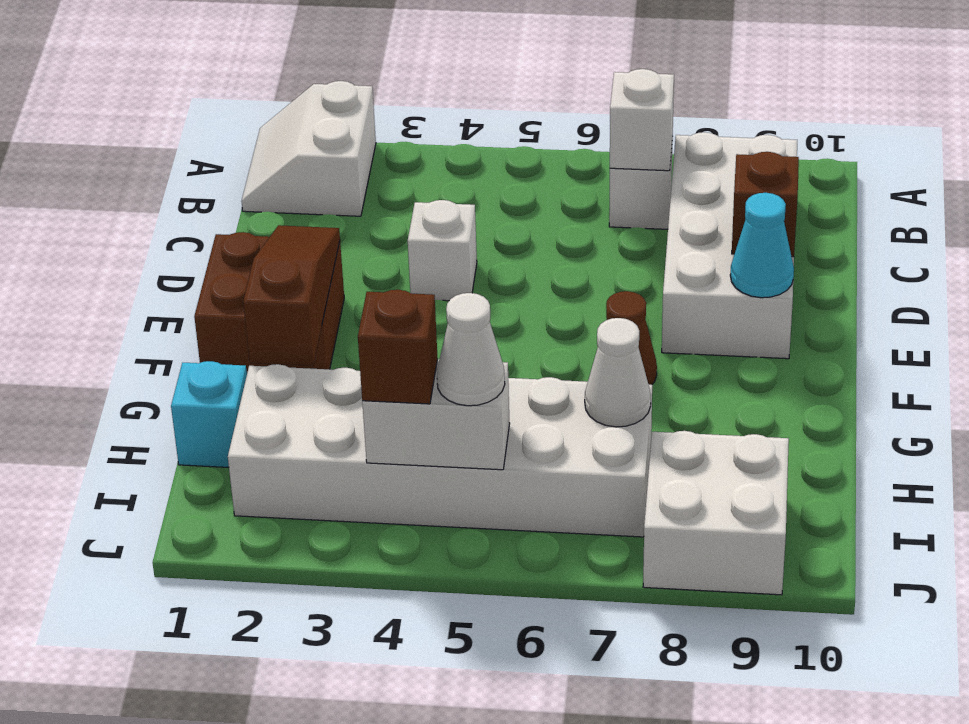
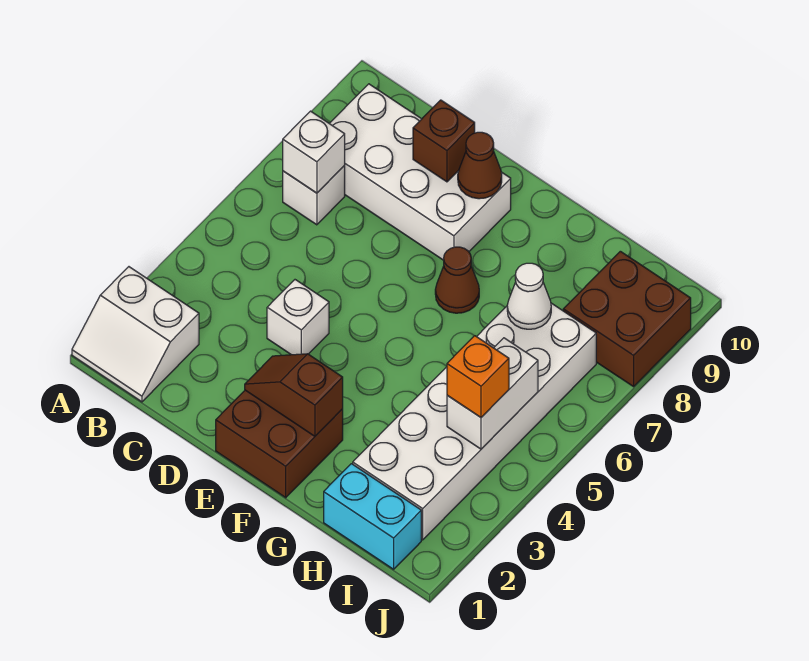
brown slope E2:G2 level 2 top G -> brown slope E2:F2 level 2 top F
cyan cone E9 level 2 -> brown cone E9 level 2
cyan brick H1 level 1 -> cyan brick H1:I1 level 1
brown brick I4 level 3 -> orange brick I4 level 3
white cone I5 level 3 -> none
white brick I8:J9 level 1 -> brown brick I8:J9 level 1

